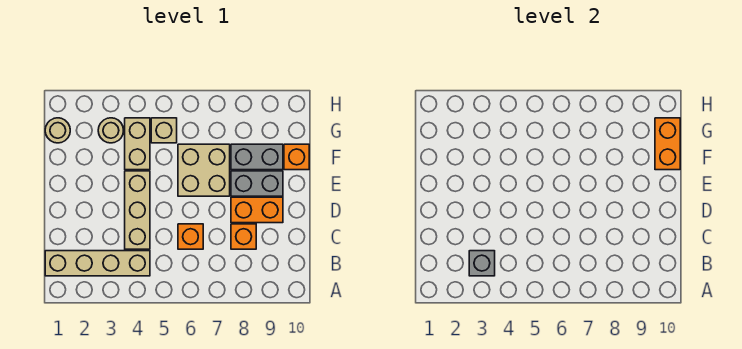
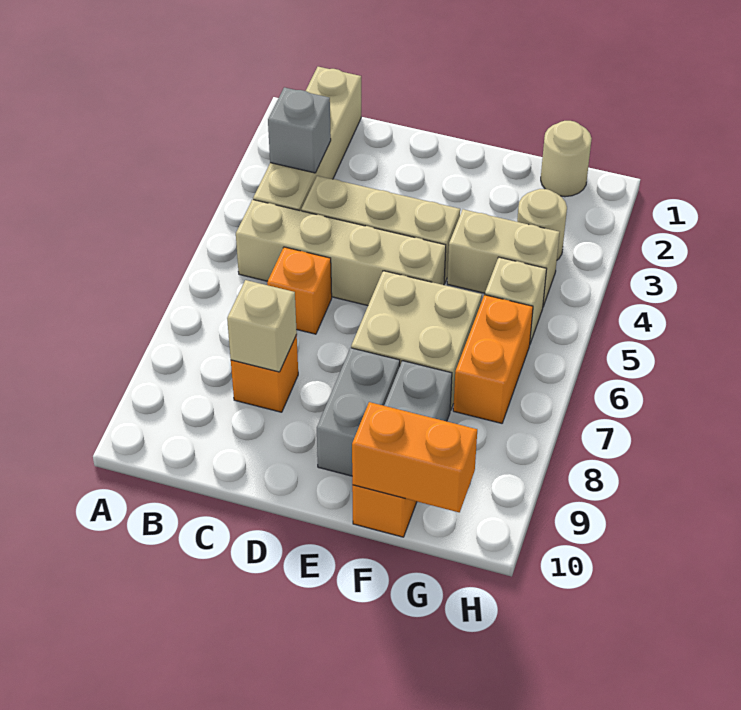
none -> tan brick B5:E5 level 1
none -> tan brick C8 level 2
orange brick D8:D9 level 1 -> orange brick G6:G7 level 1

